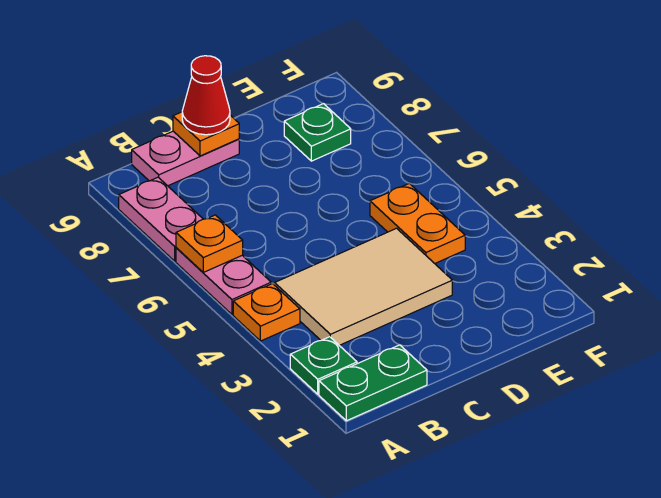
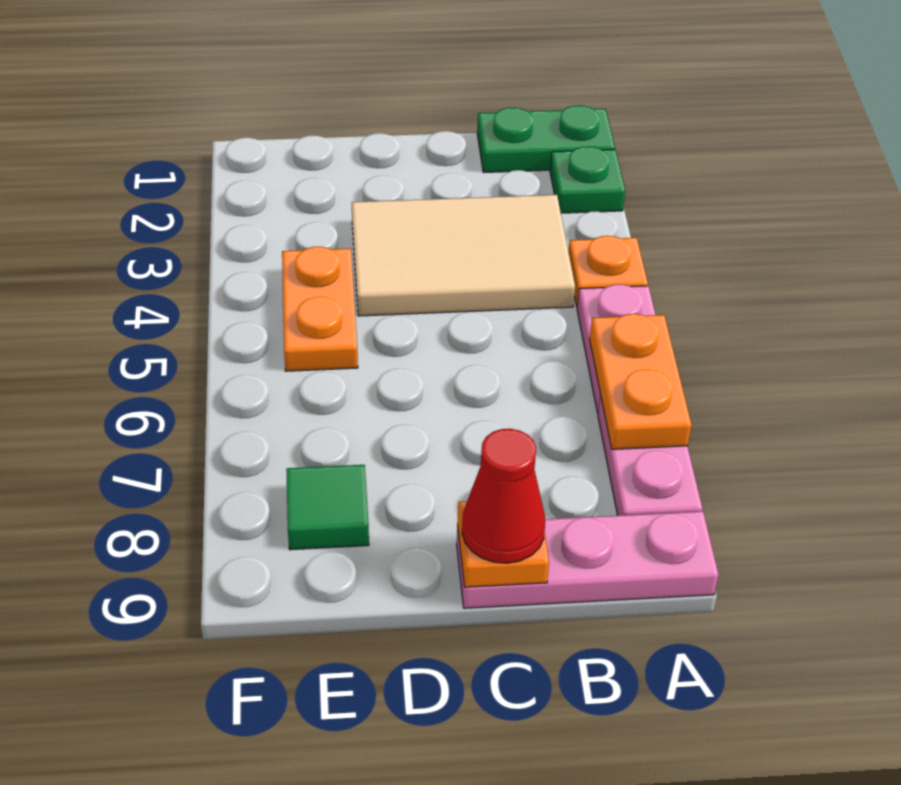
orange plate A6 level 2 -> orange plate A6:A7 level 2
pink plate B9:C9 level 1 -> pink plate A9:C9 level 1
green plate E8 level 1 -> green tile E8 level 1

